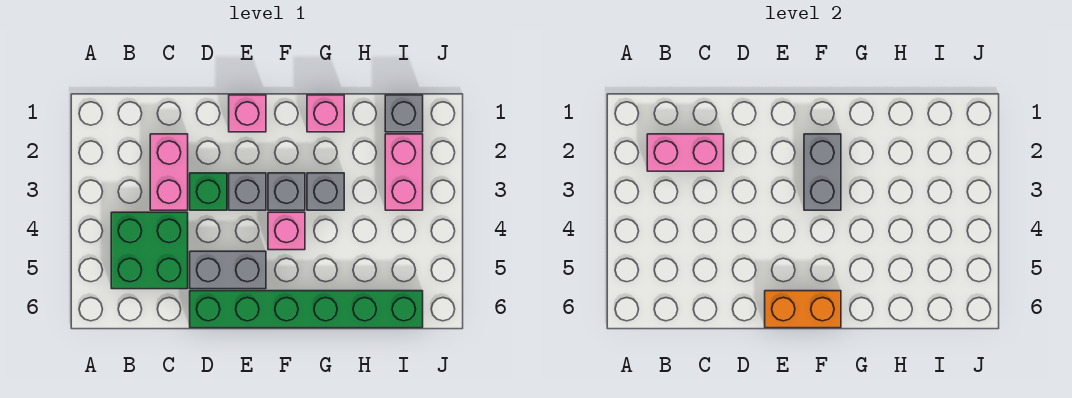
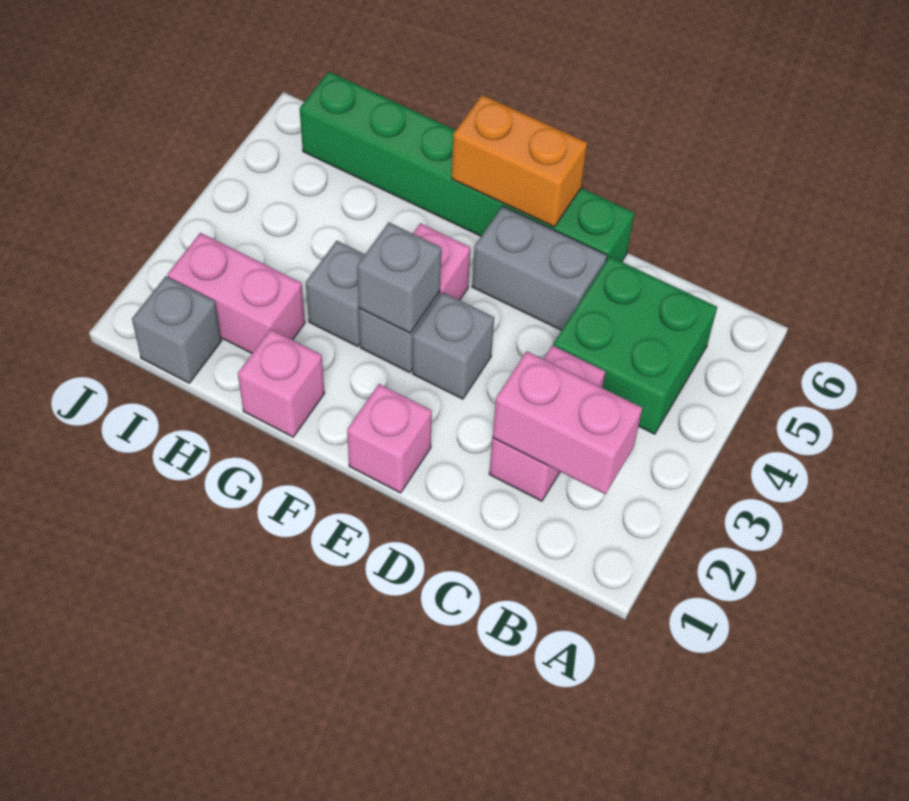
green brick D3 level 1 -> none
grey brick F2:F3 level 2 -> grey brick F3 level 2
pink brick I2:I3 level 1 -> pink brick H2:I2 level 1

